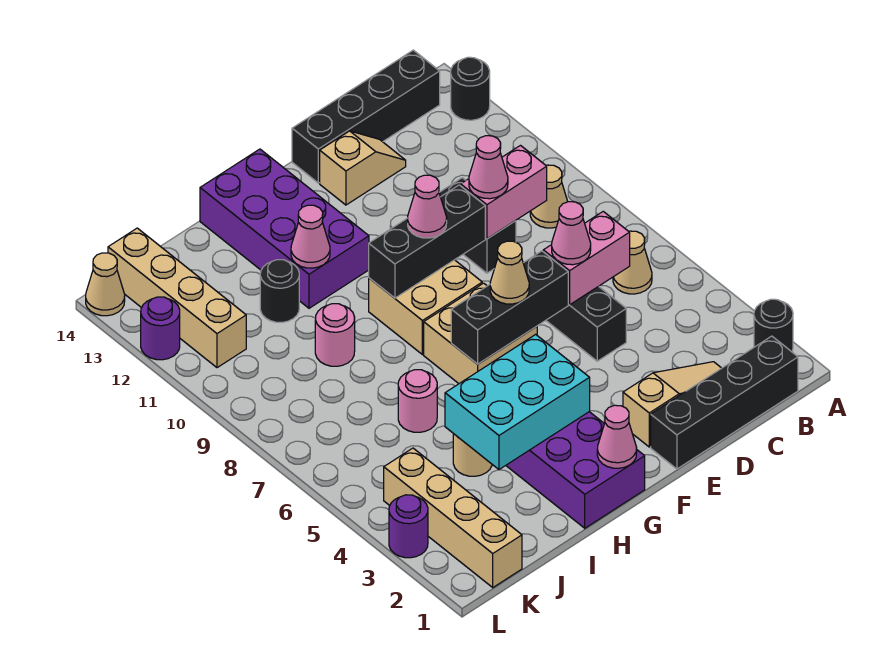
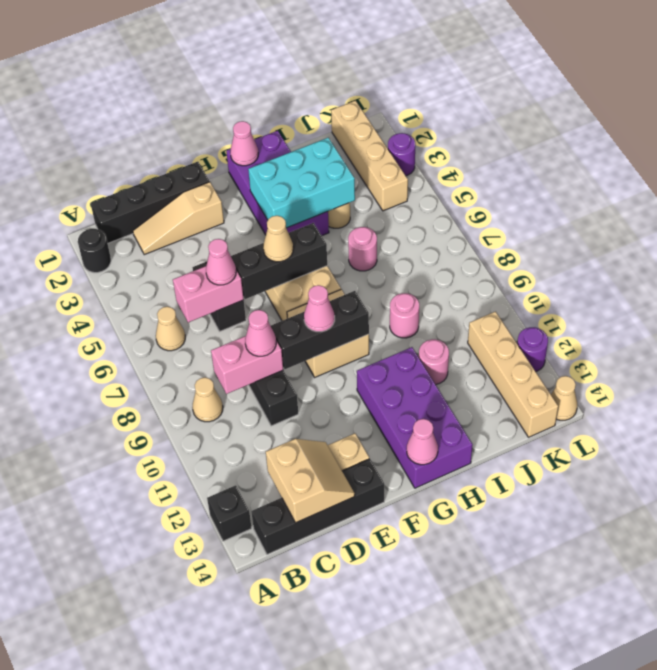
black round brick A13 level 1 -> black brick A13 level 1
none -> tan slope C13:D14 level 2 top C
pink cone H11 level 2 -> pink cone G14 level 2
black round brick I11 level 1 -> pink round brick I11 level 1

